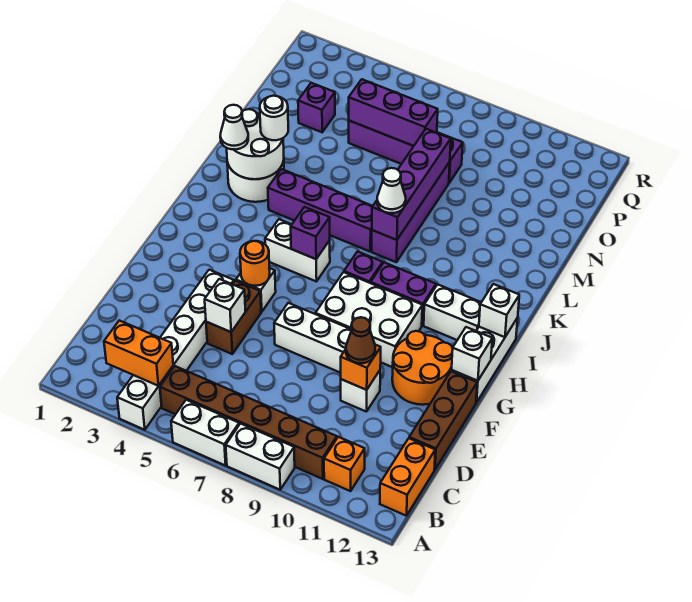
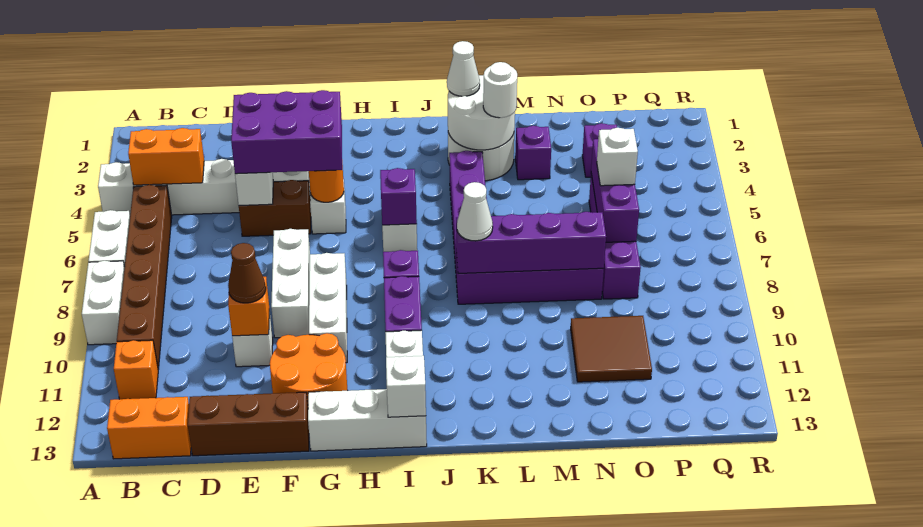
orange brick B3:B4 level 2 -> orange brick B4:C4 level 2
none -> purple brick E4:G5 level 3
white brick G8:H10 level 1 -> white brick G8:G10 level 1
white brick G13 level 2 -> white brick O6 level 3
none -> purple brick M3 level 1
none -> brown tile N10:O11 level 1

